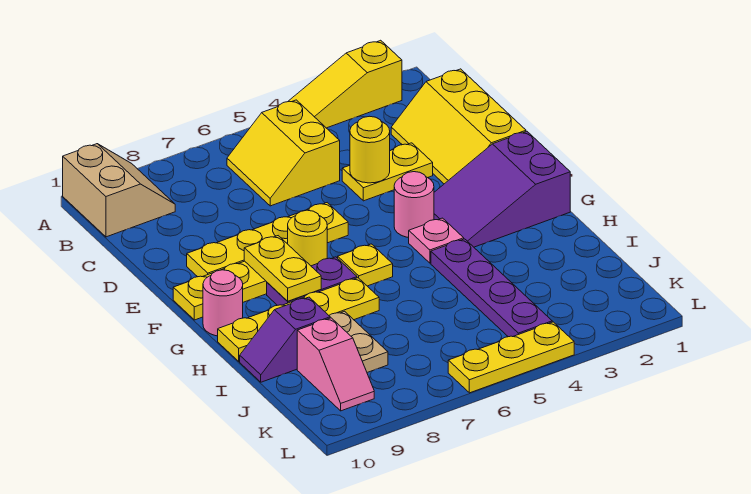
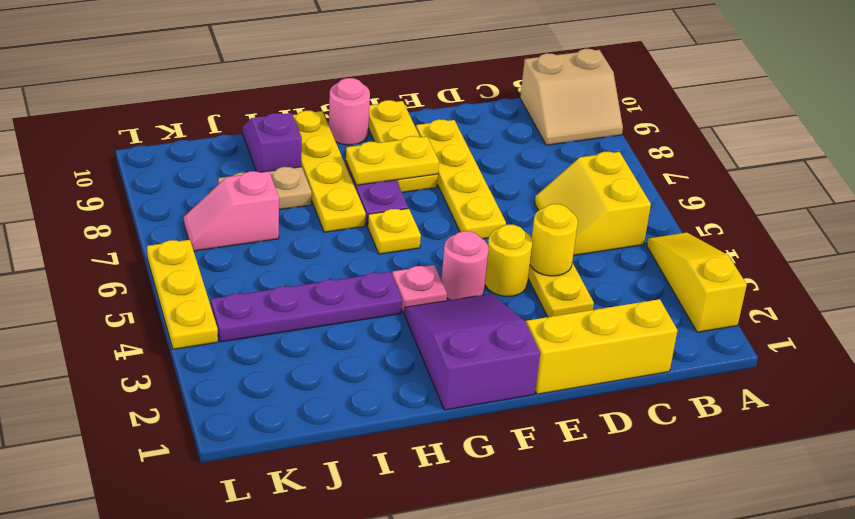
yellow slope B5:C6 level 1 top 5 -> yellow slope B5:C6 level 1 top B
yellow round brick F7 level 1 -> yellow round brick E4 level 1
pink slope J9:K9 level 1 top J -> pink slope J7:K7 level 1 top J

